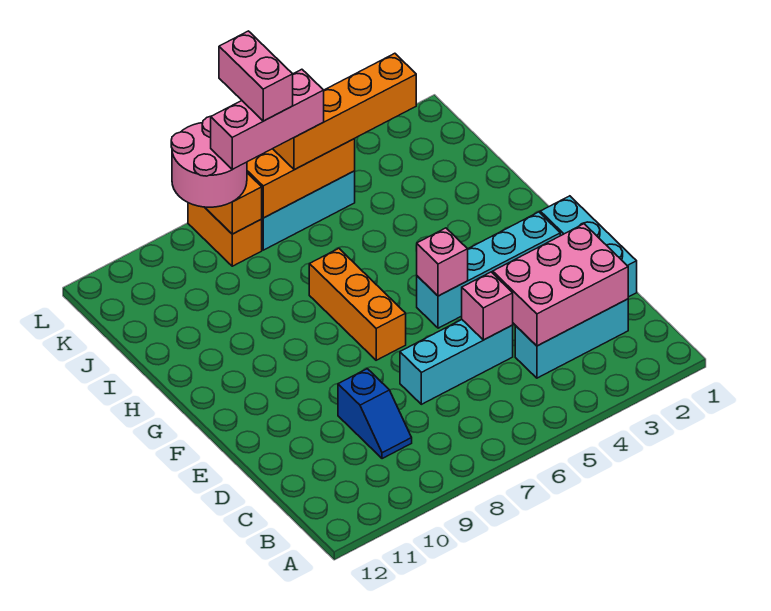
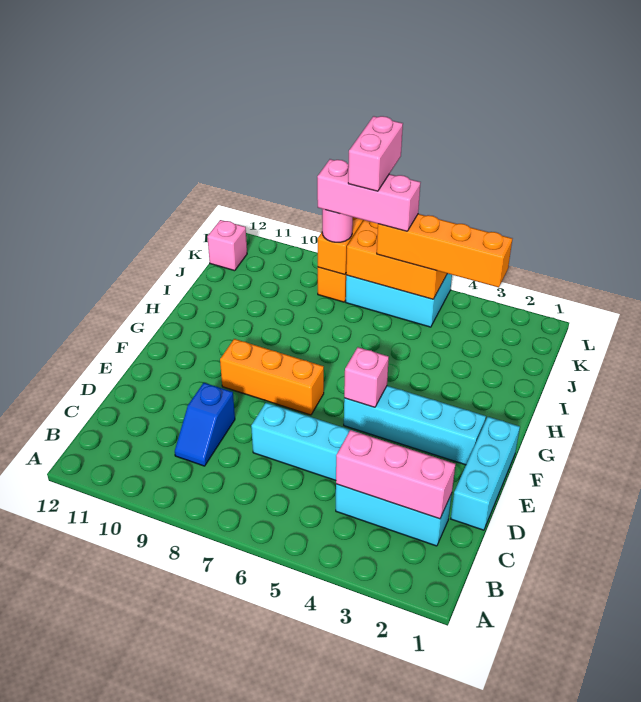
pink brick C2:D4 level 2 -> pink brick C2:C4 level 2
pink brick D5 level 2 -> pink brick K12 level 1
orange brick F7:H7 level 1 -> orange brick F7:F9 level 1
pink round brick K8:L9 level 3 -> pink round brick K8 level 3

